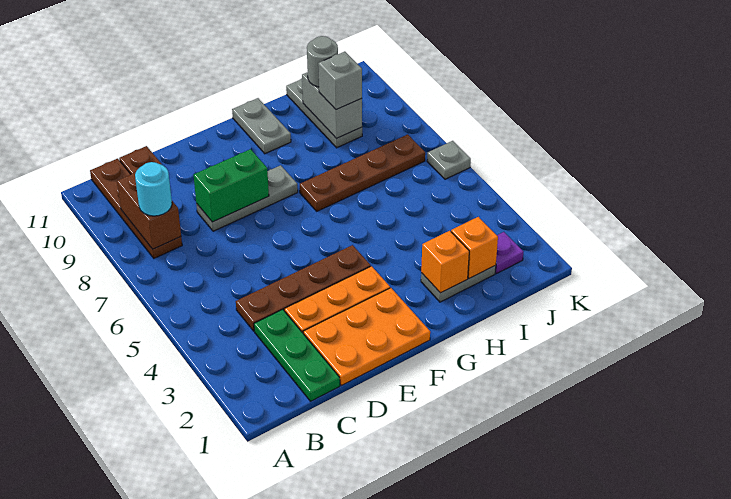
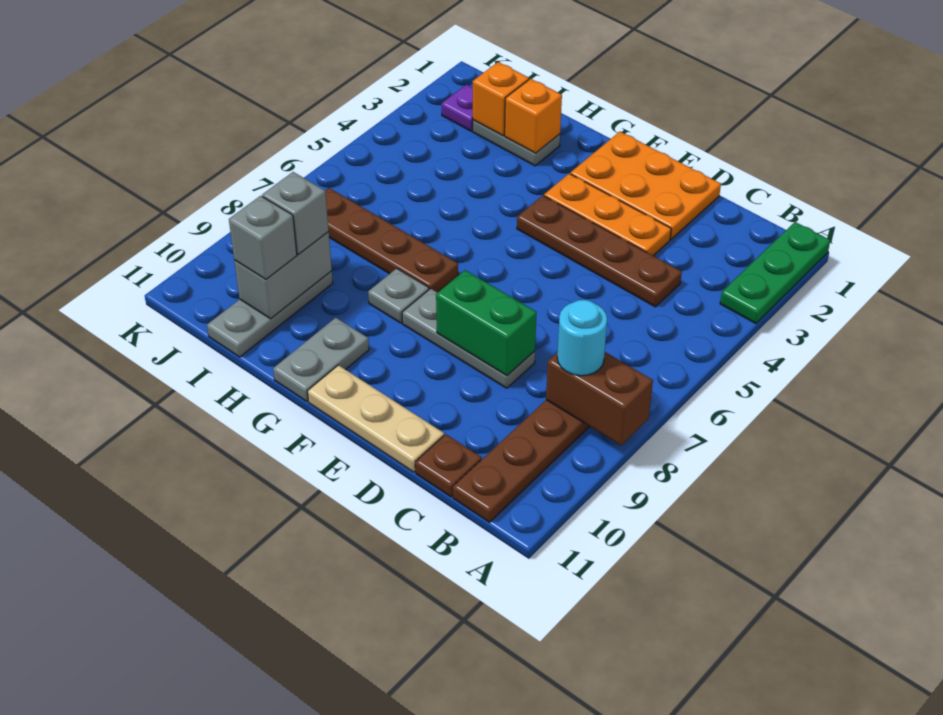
brown brick B8:B9 level 2 -> brown brick A8:B8 level 2
green plate C1:C3 level 1 -> green plate A1:A3 level 1
none -> tan plate D11:F11 level 1
grey round brick I10 level 3 -> grey brick I10 level 3
grey plate K6 level 1 -> grey plate G8 level 1

